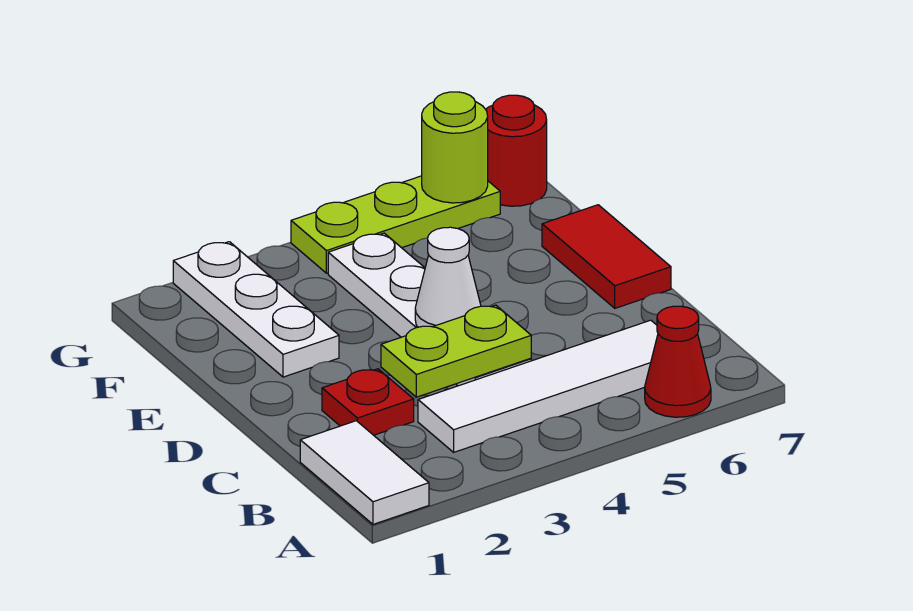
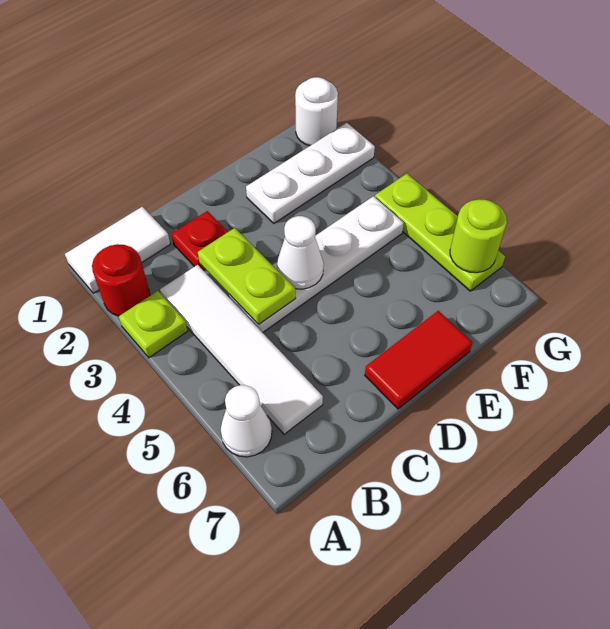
none -> lime plate A3 level 1
red cone A6 level 1 -> white cone A6 level 1
none -> white round brick G1 level 1
red round brick G7 level 1 -> red round brick A2 level 1

